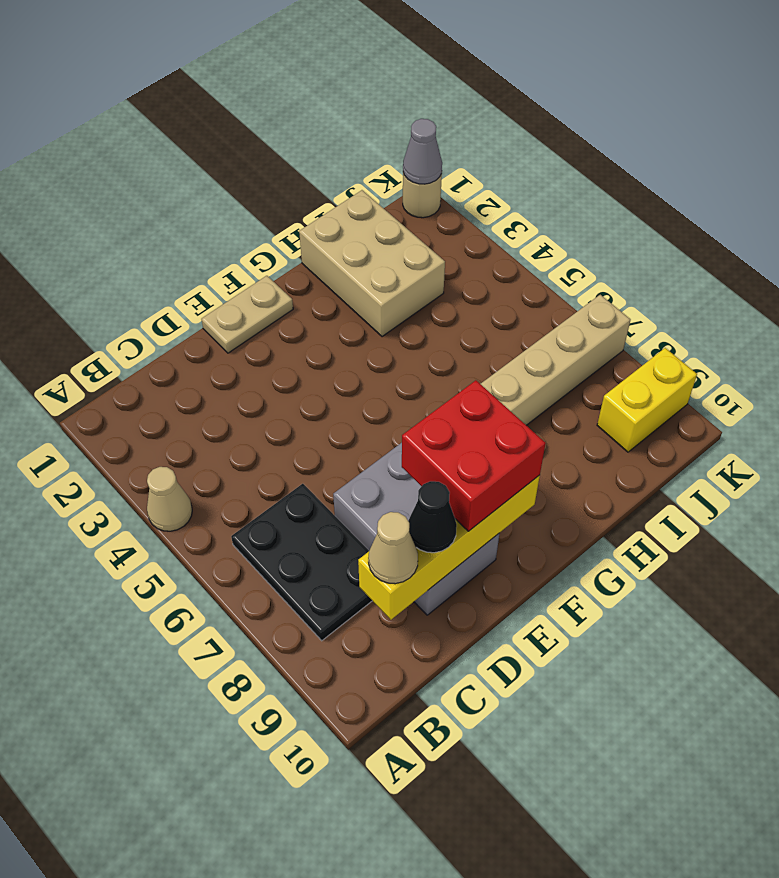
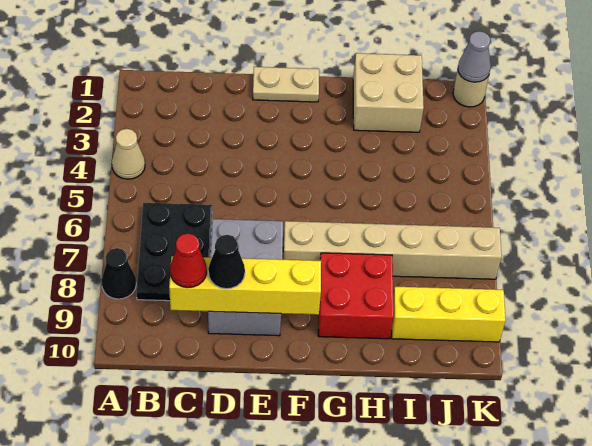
none -> black cone A8 level 1
tan cone C9 level 3 -> red cone C9 level 3
red brick E8:F9 level 3 -> red brick G8:H9 level 1
tan brick H1:I3 level 1 -> tan brick H1:I2 level 1
yellow brick J9:K9 level 1 -> yellow brick I9:K9 level 1

